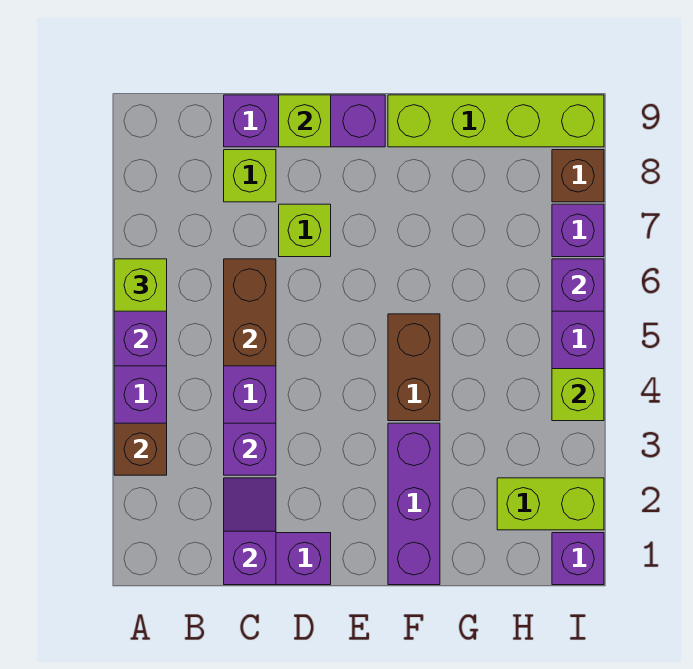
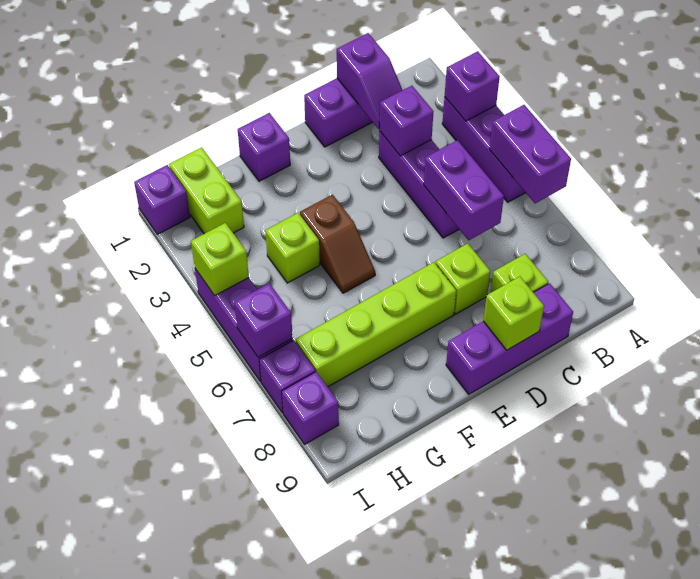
brown brick A3 level 2 -> purple brick A3 level 2
lime brick A6 level 3 -> lime brick G4 level 1
brown brick C5:C6 level 2 -> purple brick C5:C6 level 2
purple brick F1:F3 level 1 -> purple brick F1 level 1
brown brick F4:F5 level 1 -> brown slope F4:F5 level 1 top 4
lime brick F9:I9 level 1 -> lime brick E7:H7 level 1
lime brick H2:I2 level 1 -> lime brick H1:H2 level 1
brown brick I8 level 1 -> purple brick I8 level 1

